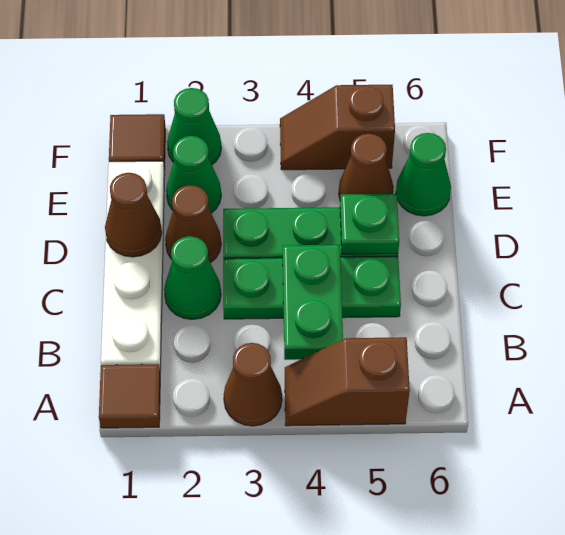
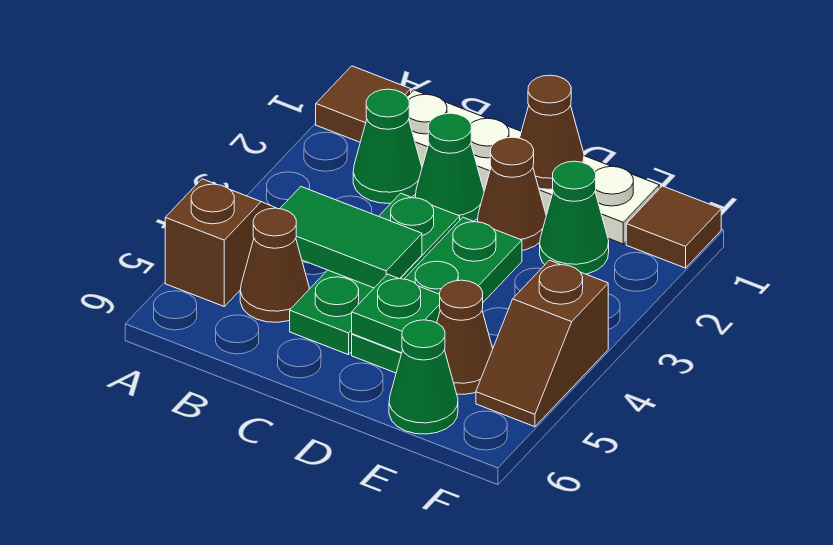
brown cone A3 level 1 -> brown cone B5 level 1
green plate B4:C4 level 2 -> green tile B4:C4 level 2
green cone F2 level 1 -> green cone B2 level 1
brown slope F4:F5 level 1 top 5 -> brown slope F4:F5 level 1 top 4

